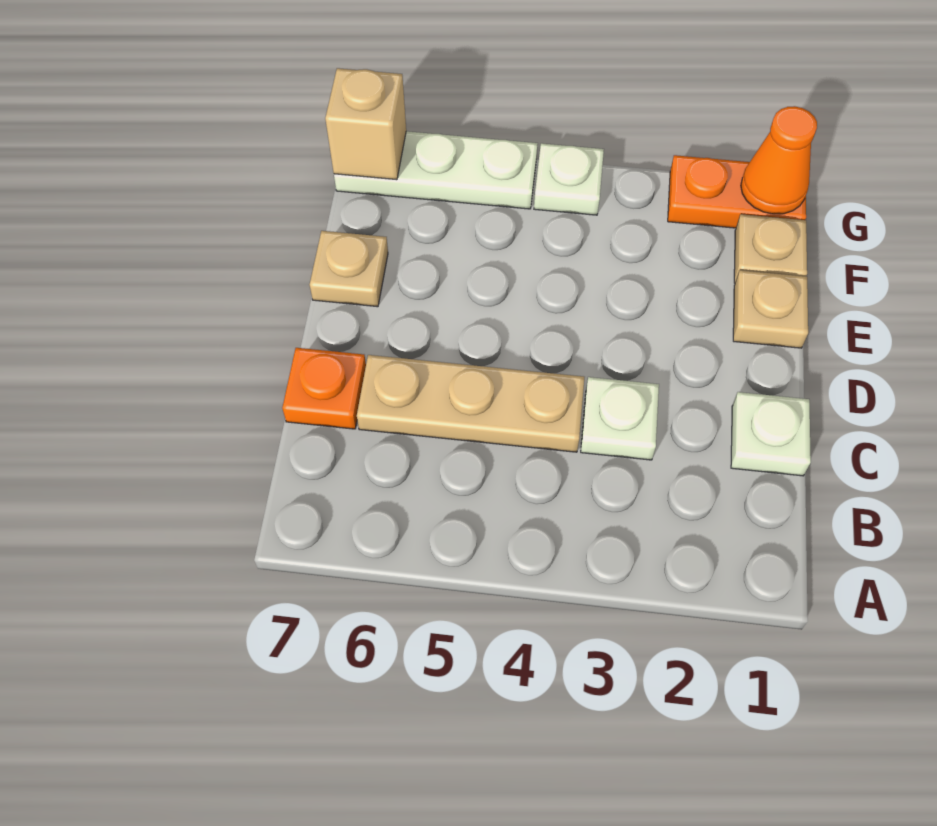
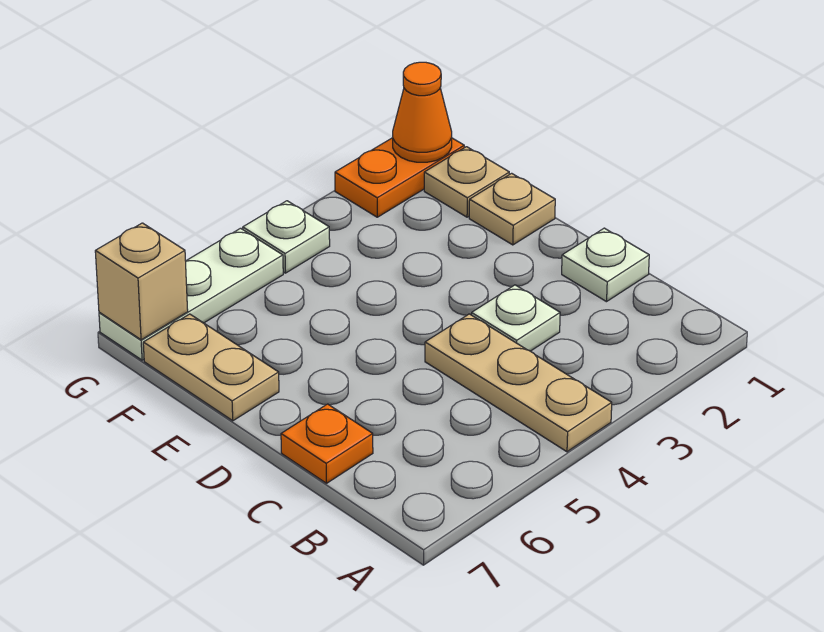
tan plate C4:C6 level 1 -> tan plate A4:C4 level 1
tan plate E7 level 1 -> tan plate E7:F7 level 1

